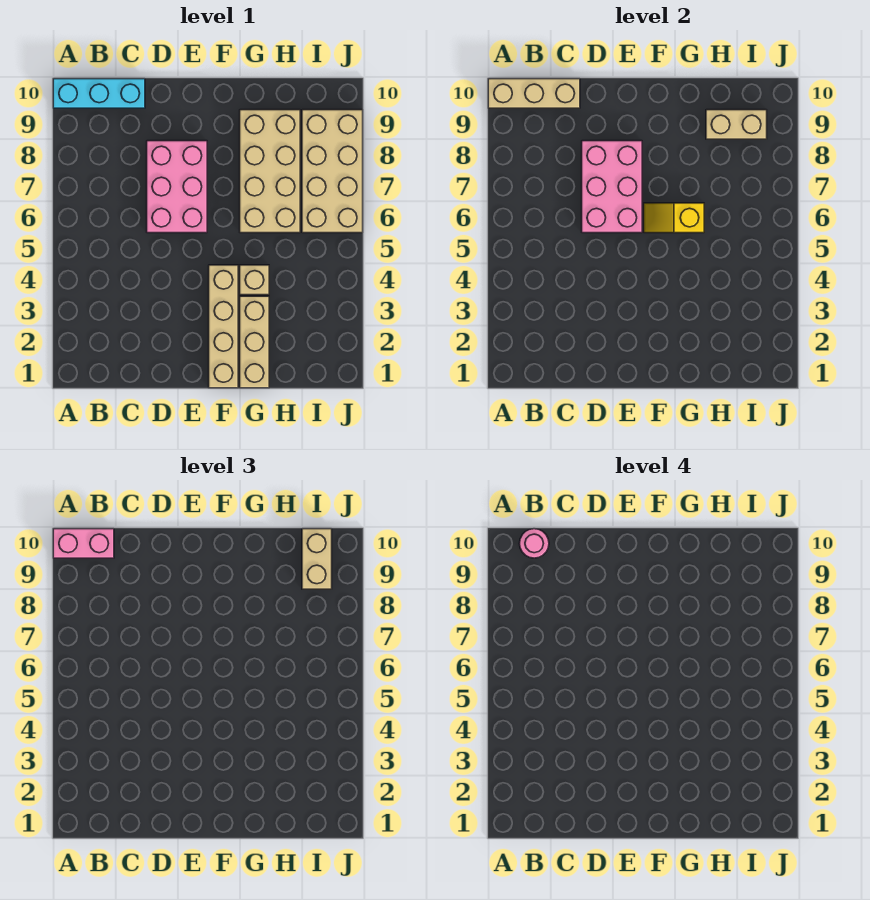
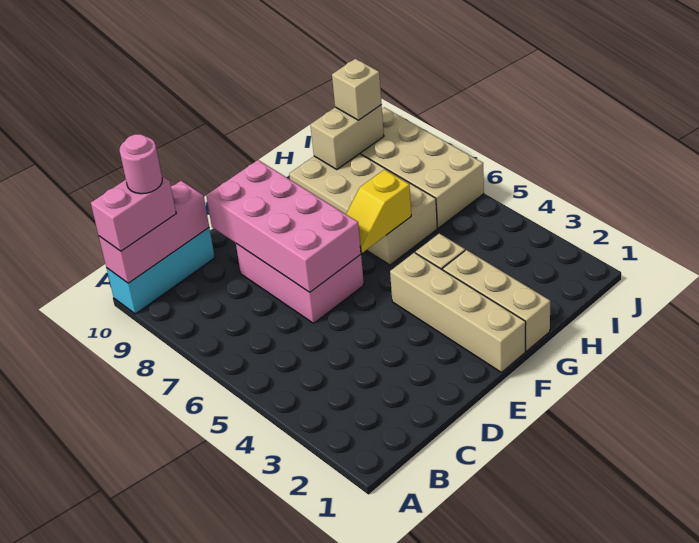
tan brick A10:C10 level 2 -> pink brick A10:C10 level 2
pink brick D6:E8 level 2 -> pink brick D6:E9 level 2
tan brick I9:I10 level 3 -> tan brick I9 level 3

